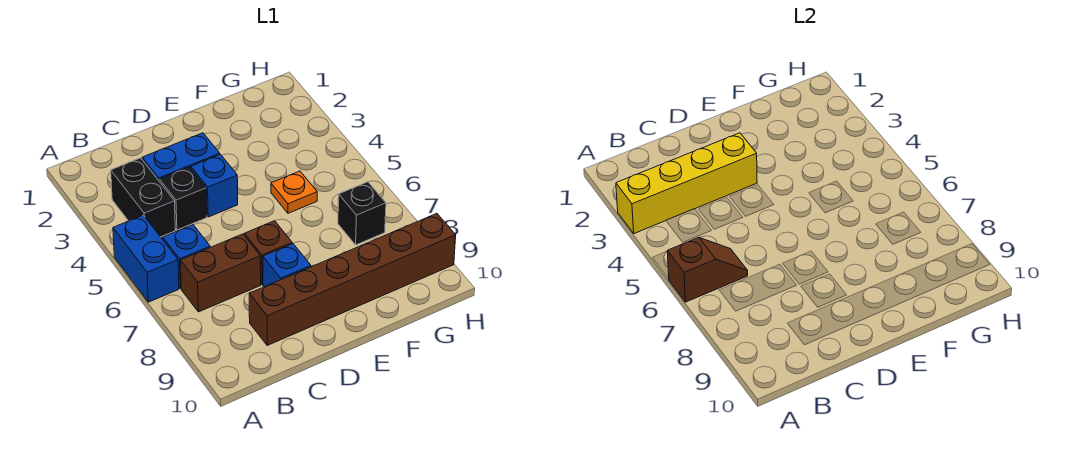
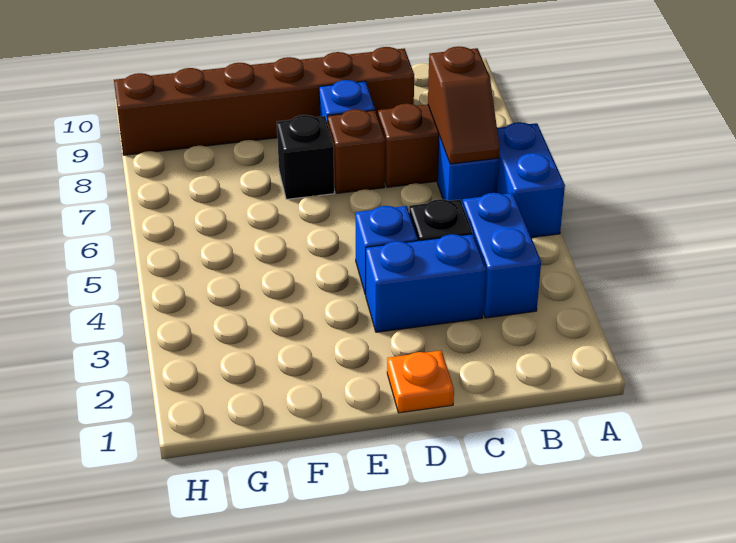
yellow brick A3:D3 level 2 -> none
brown slope A6:B6 level 2 top A -> brown slope B6:B7 level 2 top 7
black brick B3:B4 level 1 -> blue brick B3:B4 level 1
orange plate F5 level 1 -> orange plate D1 level 1
black brick G7 level 1 -> black brick E7 level 1

